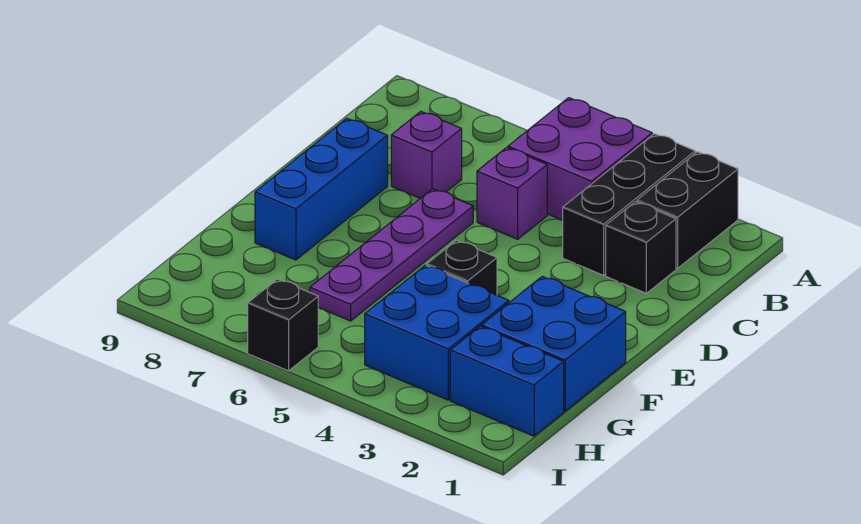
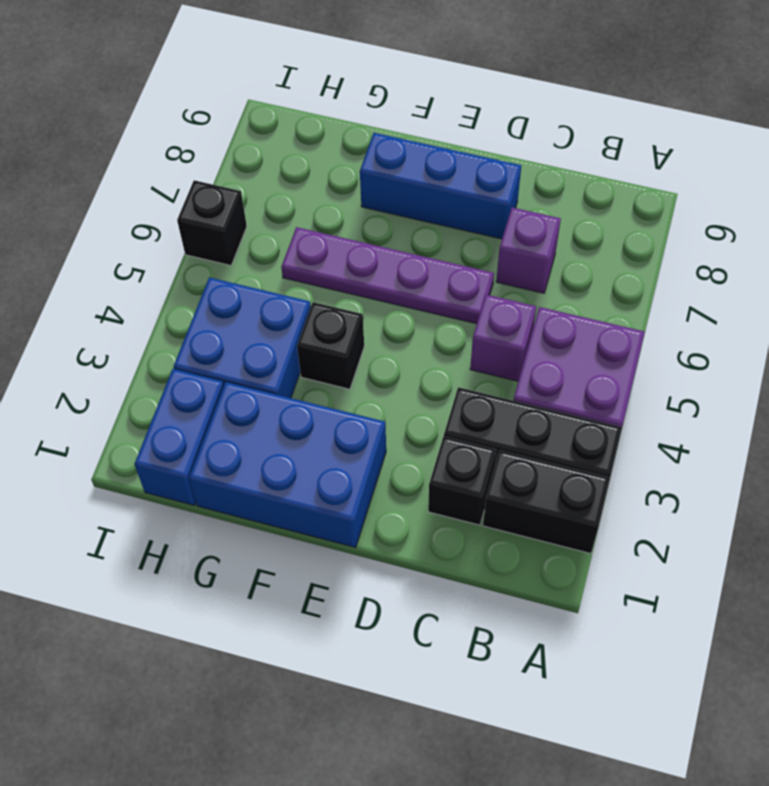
blue brick F1:G2 level 1 -> blue brick E1:G2 level 1

